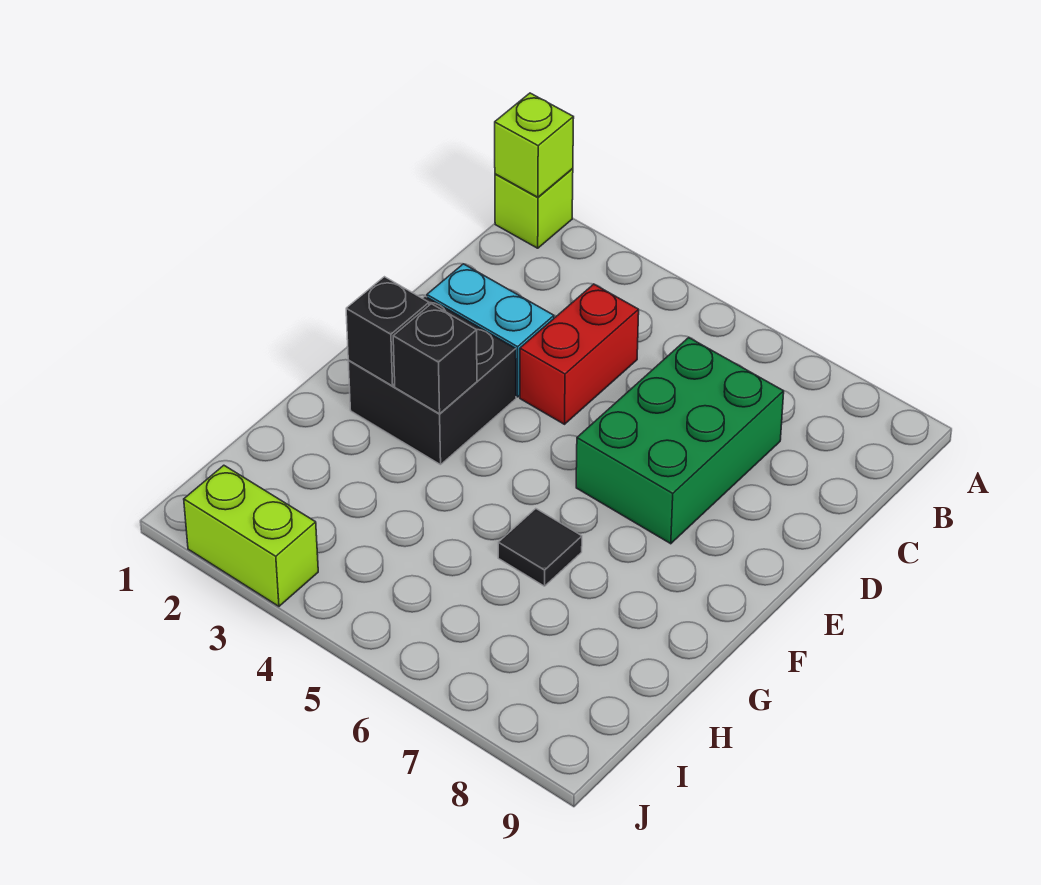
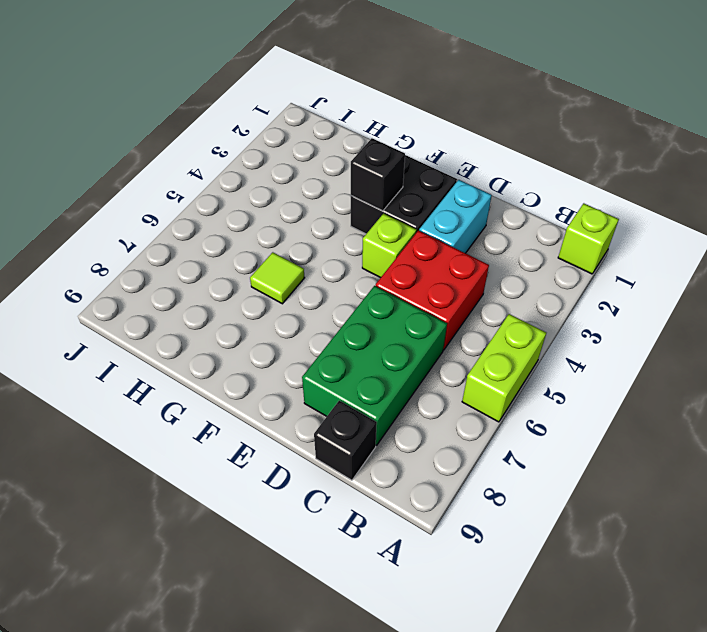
lime brick A1 level 2 -> lime brick E4 level 1
red brick C4:D4 level 1 -> red brick C4:D5 level 1
green brick C6:E7 level 1 -> green brick C6:D8 level 1
black brick F2 level 2 -> black brick C9 level 1
black tile G6 level 1 -> lime tile G6 level 1
lime brick J2:J3 level 1 -> lime brick A5:A6 level 1

